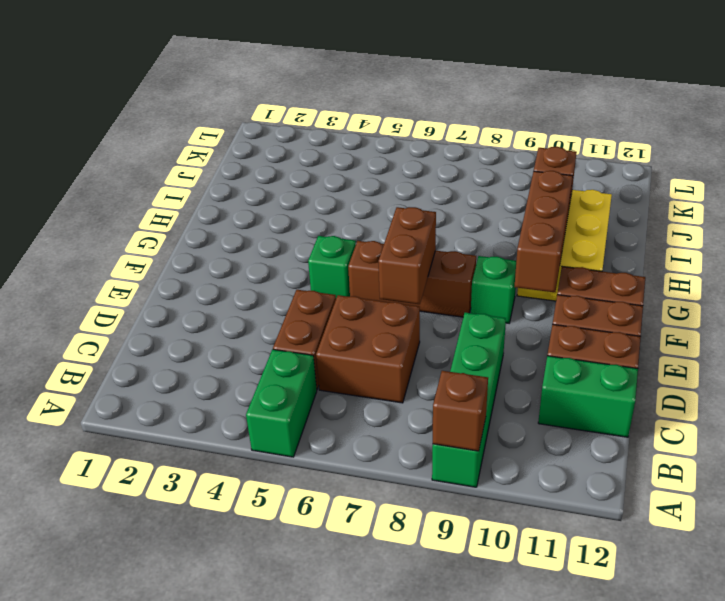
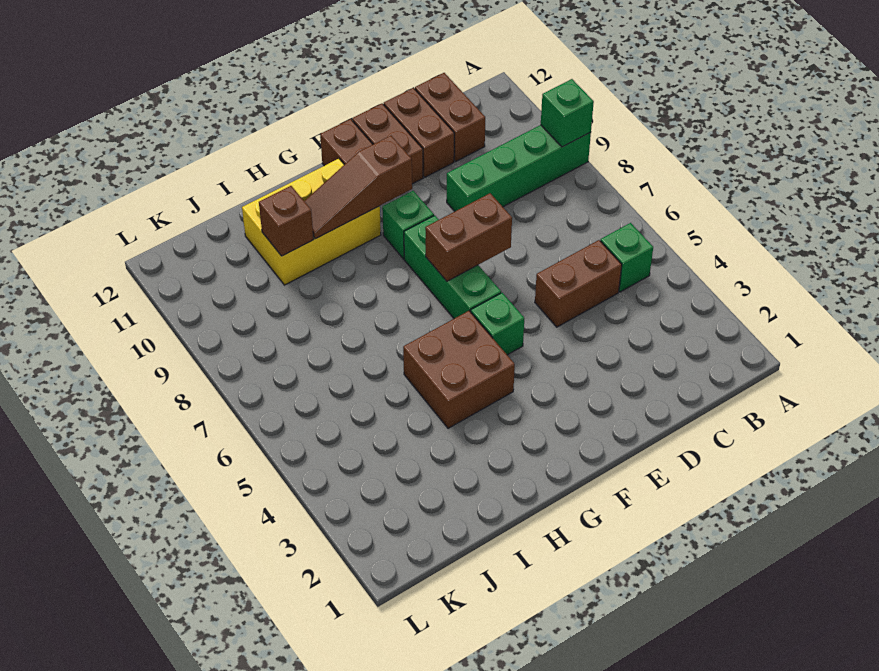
green brick A5:B5 level 1 -> green brick B5 level 1
brown brick A9 level 2 -> green brick A9 level 2
brown brick C6:D7 level 1 -> brown brick G4:H5 level 1
green brick C11:C12 level 1 -> brown brick C11:C12 level 1
brown brick F6:F8 level 1 -> green brick F6:F8 level 1
brown brick F10:H10 level 2 -> brown slope F10:H10 level 2 top F

